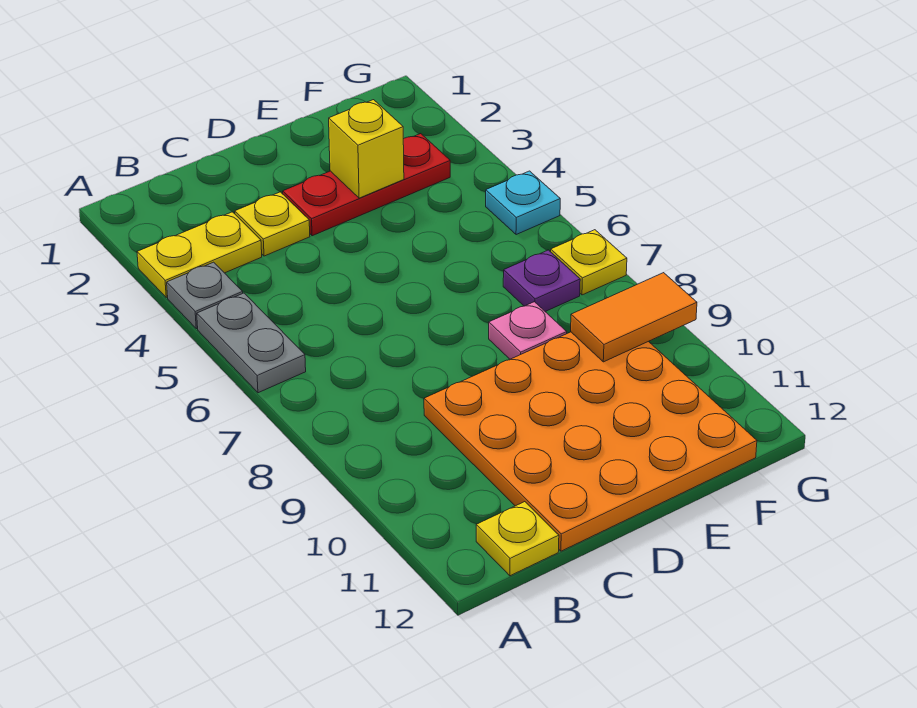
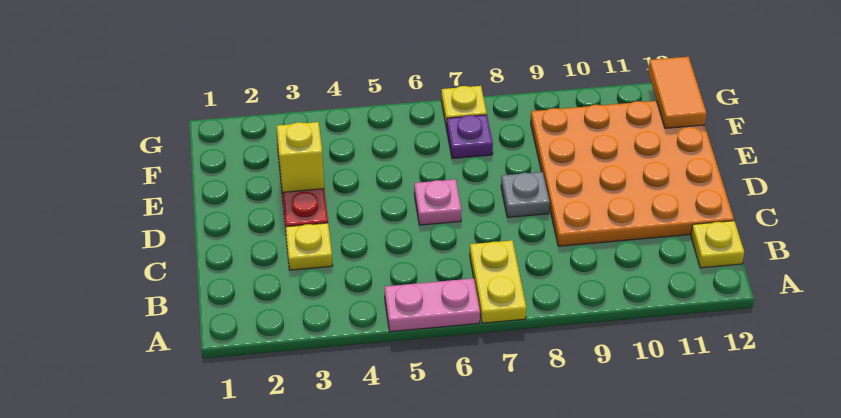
yellow plate A3:B3 level 1 -> yellow plate A7:B7 level 1
grey plate A4 level 1 -> grey plate D8 level 1
grey plate A5:A6 level 1 -> pink plate A5:A6 level 1
pink plate E8 level 1 -> pink plate D6 level 1
orange tile F9:G9 level 2 -> orange tile F12:G12 level 2
cyan plate G5 level 1 -> none

